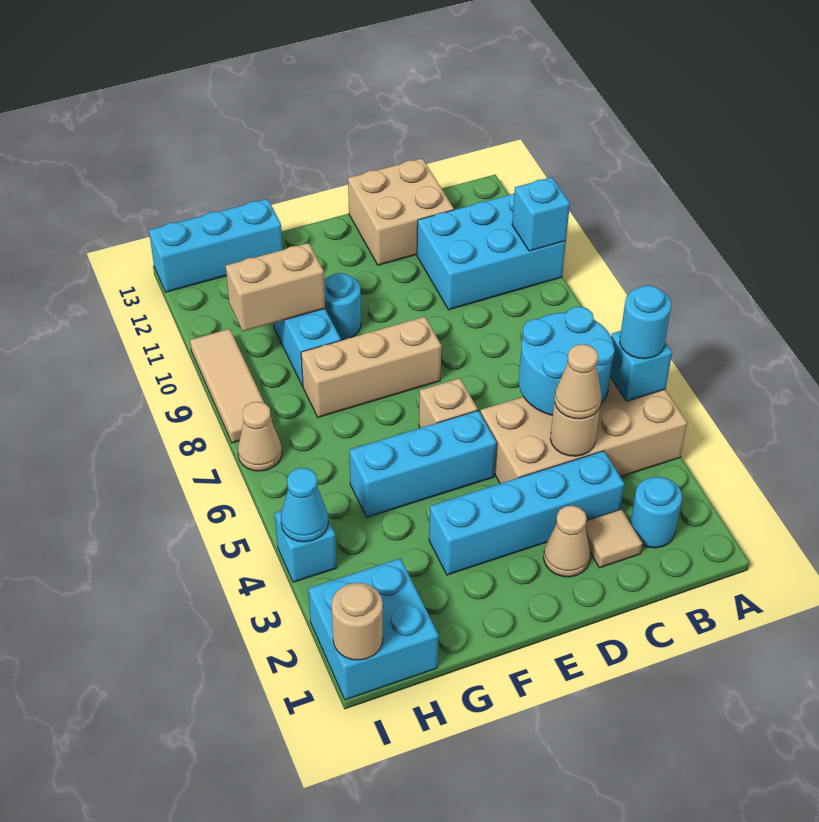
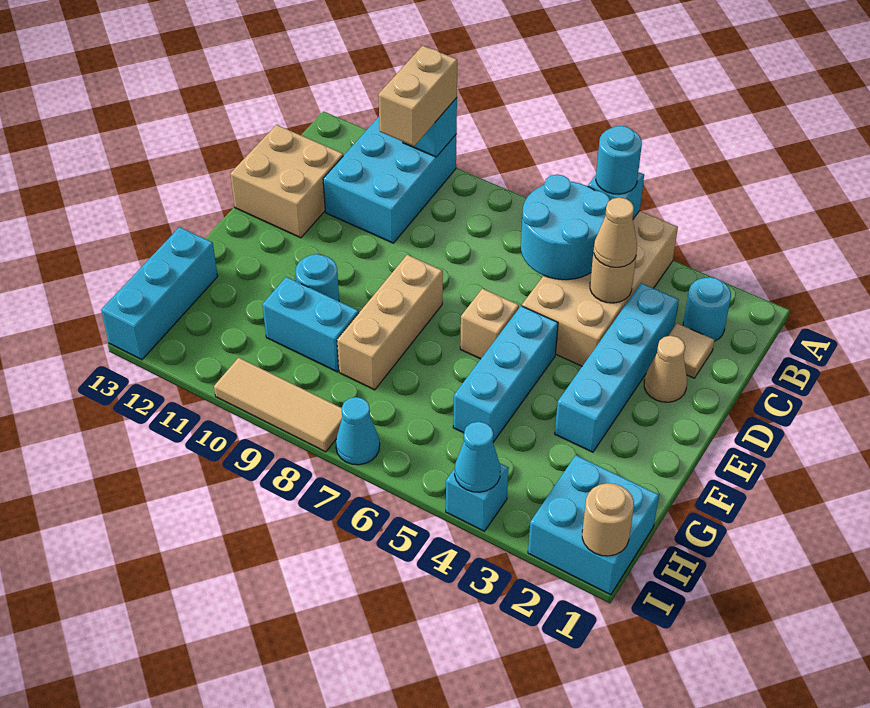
tan brick G10:H10 level 2 -> tan brick A10:B10 level 3
tan cone I7 level 1 -> cyan cone I7 level 1

